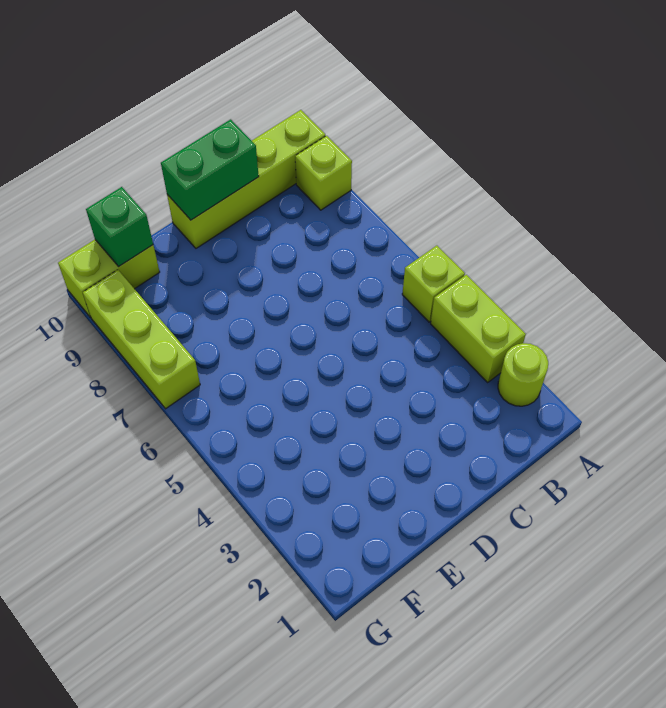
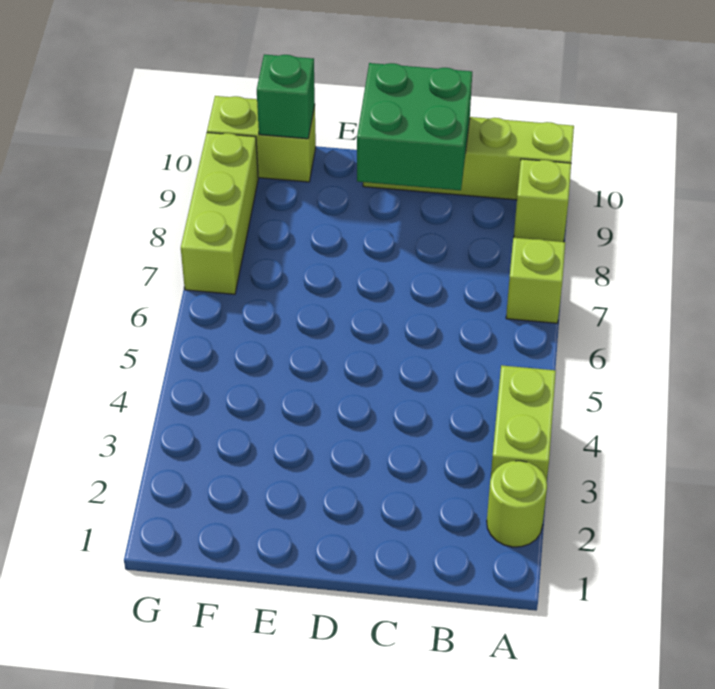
lime brick A5 level 1 -> lime brick A7 level 1
green brick C10:D10 level 2 -> green brick C9:D10 level 2

